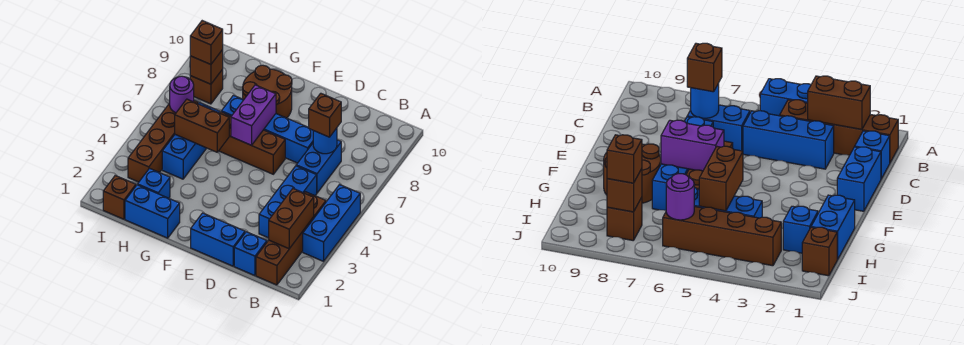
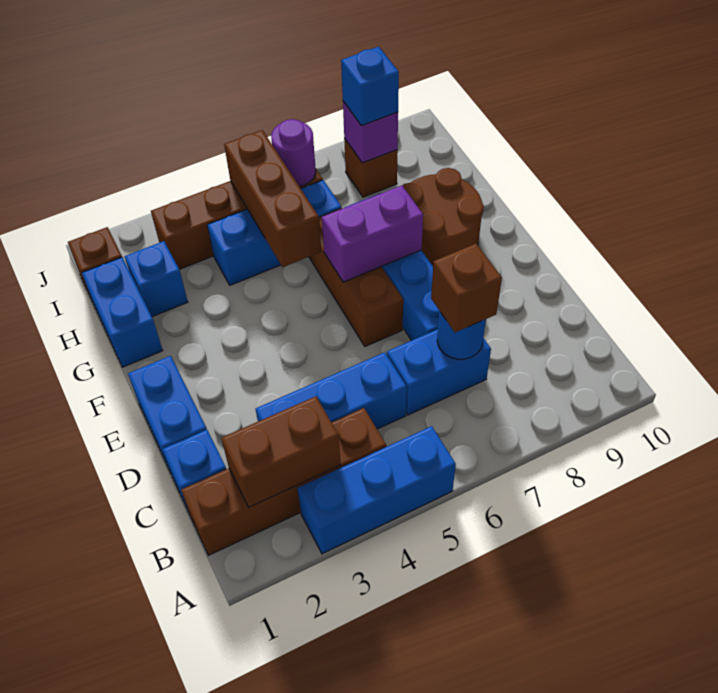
brown brick G5:H5 level 2 -> brown brick G5:I5 level 2
brown brick I8 level 2 -> purple brick I8 level 2
brown brick I8 level 3 -> blue brick I8 level 3

